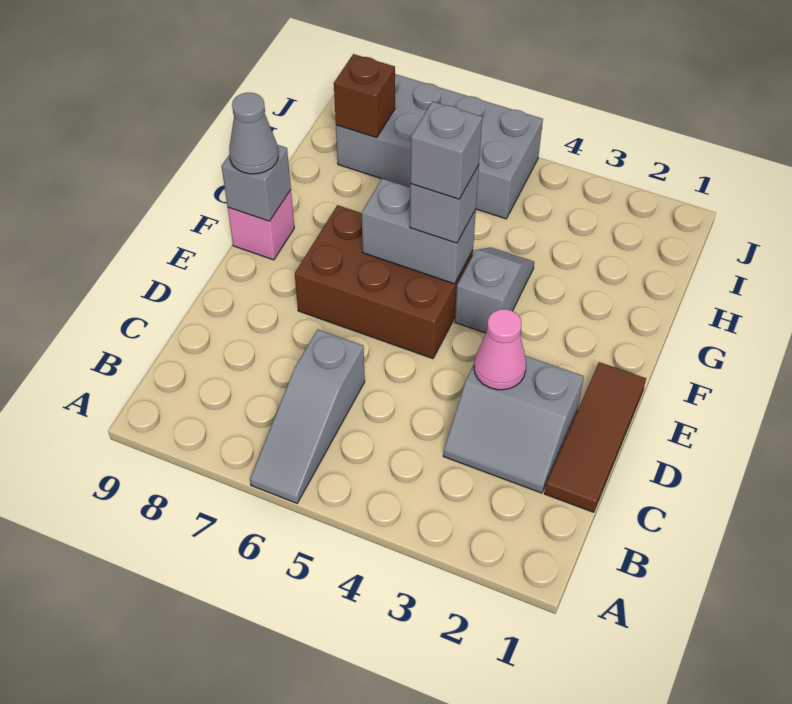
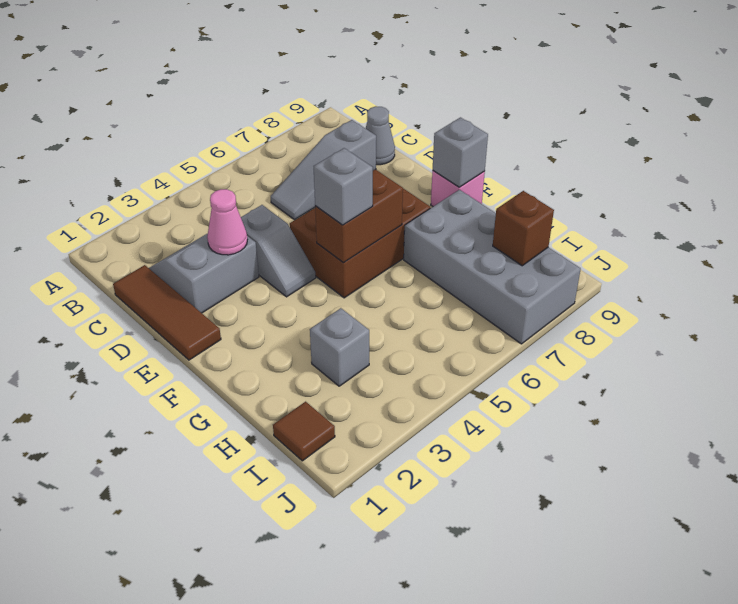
grey slope A6:C6 level 1 top C -> grey slope C6:C8 level 1 top 8
grey slope F4:G4 level 1 top F -> grey slope D4:E4 level 1 top D
grey brick F5:F6 level 2 -> brown brick F5:F6 level 2
grey brick F5 level 4 -> grey brick H3 level 1
grey cone F9 level 3 -> grey cone C9 level 1
none -> brown tile I1 level 1
grey brick I5:J8 level 1 -> grey brick G7:J8 level 1

